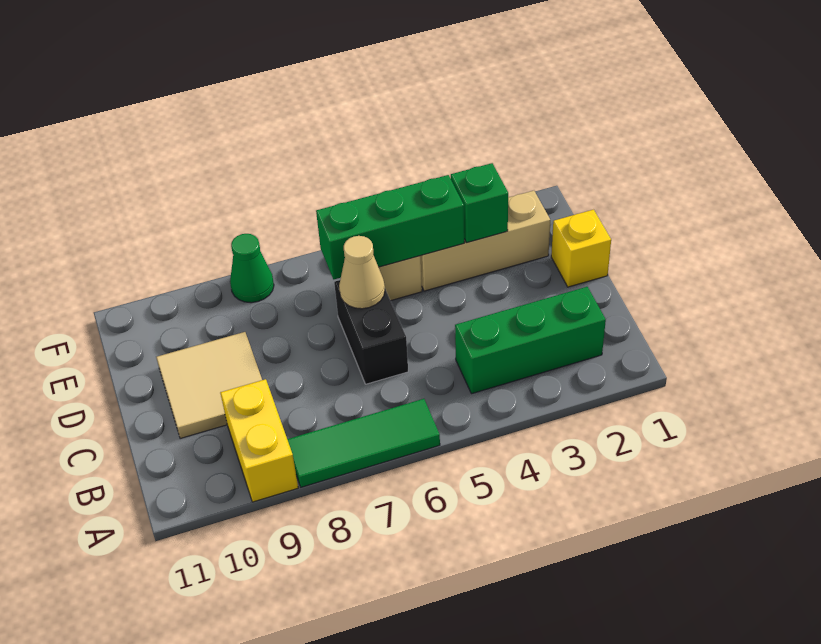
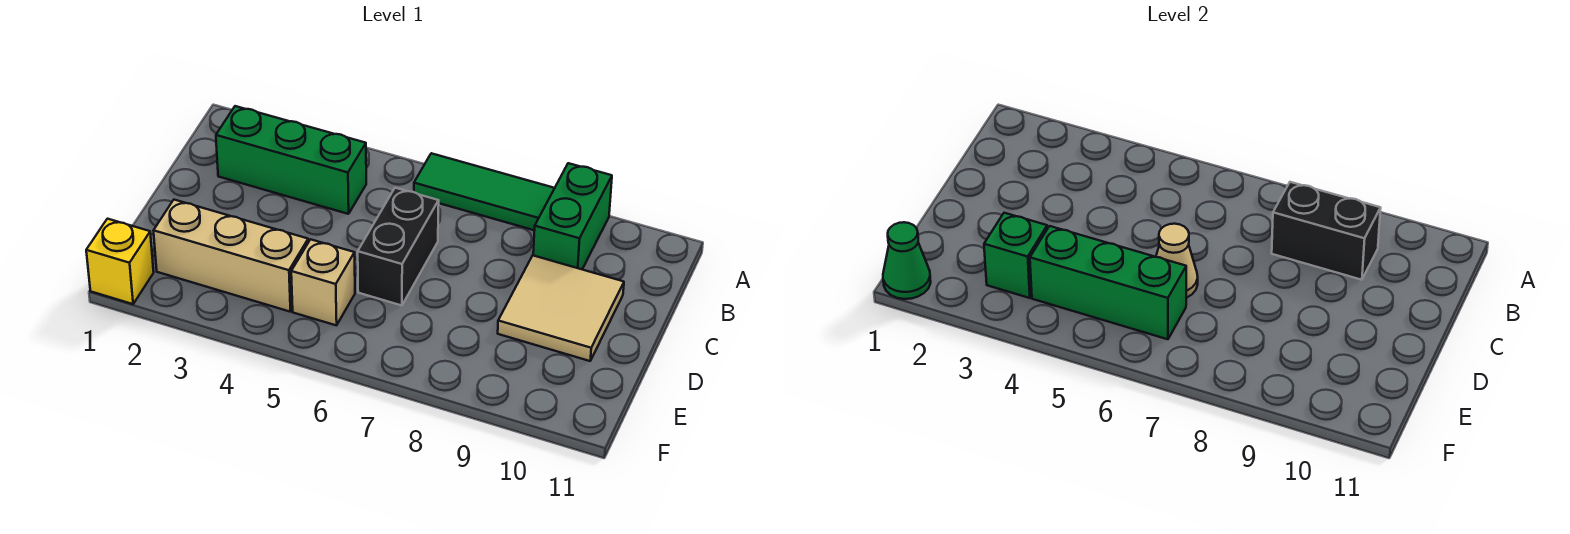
yellow brick A9:B9 level 1 -> green brick A9:B9 level 1
none -> black brick B8:B9 level 2
yellow brick D1 level 1 -> yellow brick F1 level 1
green cone F8 level 1 -> green cone F1 level 2

